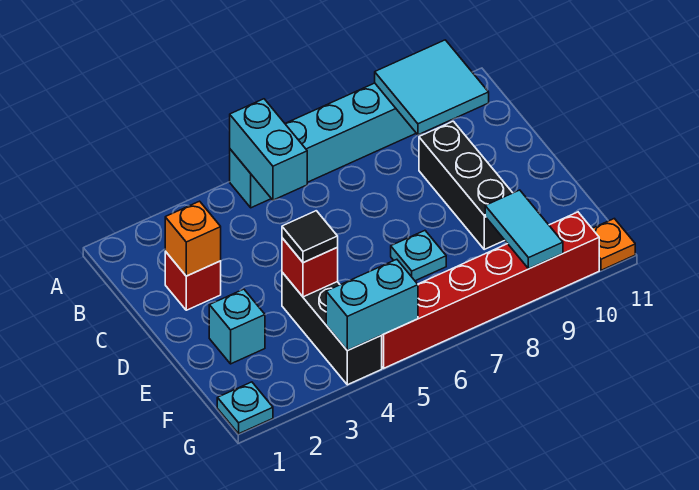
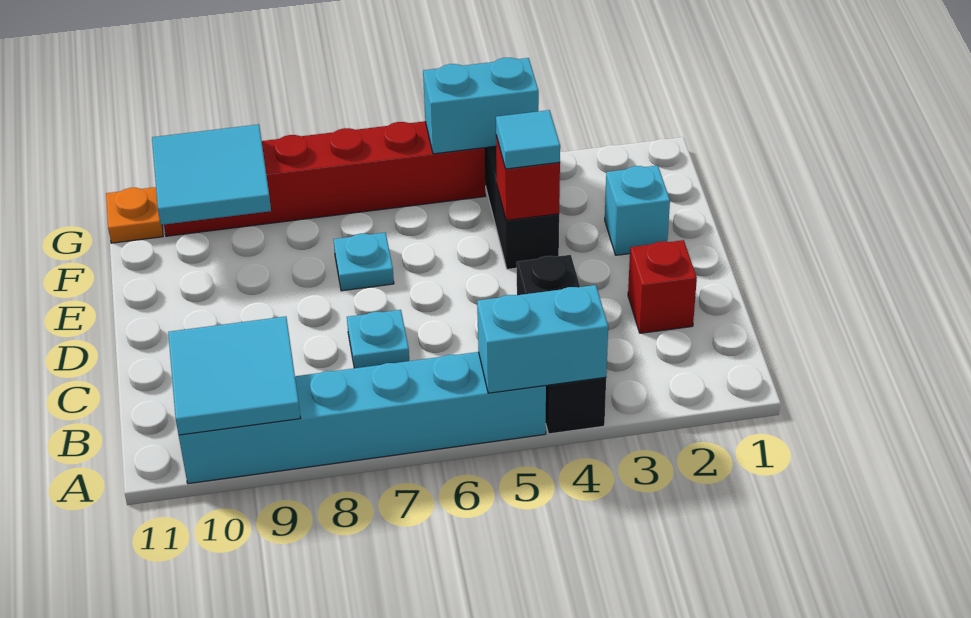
cyan brick A5:B5 level 2 -> cyan brick A4:A5 level 2
orange brick C2 level 2 -> none
black brick C9:E9 level 1 -> black brick A4:C4 level 1
black tile E4 level 3 -> cyan tile E4 level 3
cyan tile F9:G9 level 2 -> cyan tile F9:G10 level 2
cyan plate G1 level 1 -> cyan plate C7 level 1

